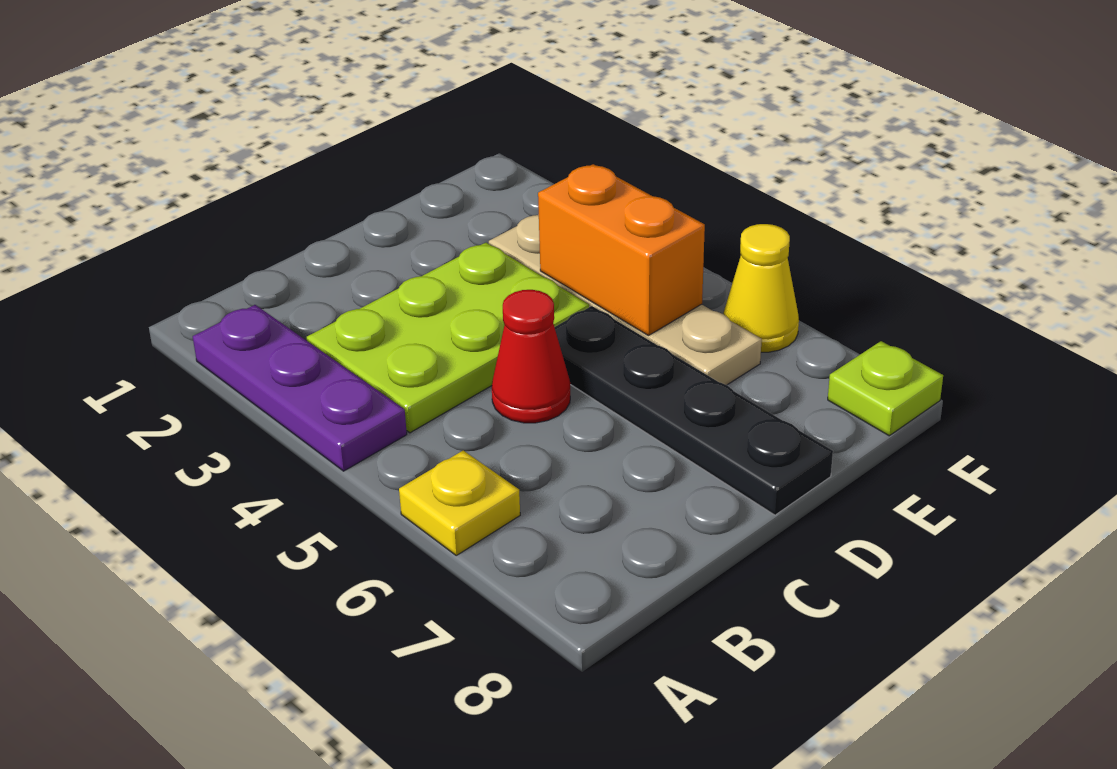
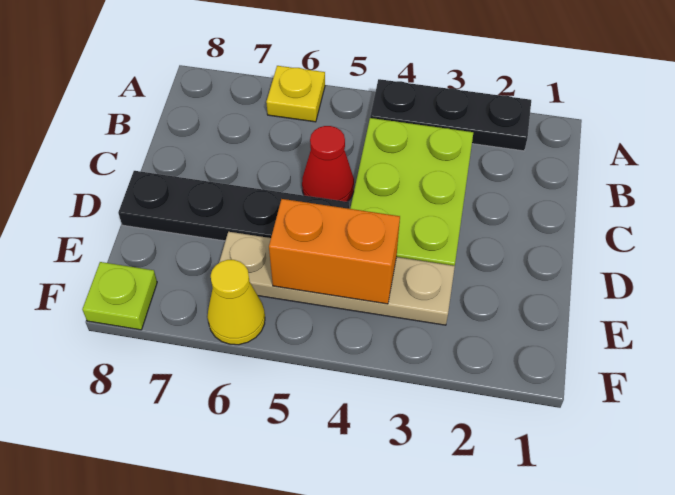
purple plate A2:A4 level 1 -> black plate A2:A4 level 1

